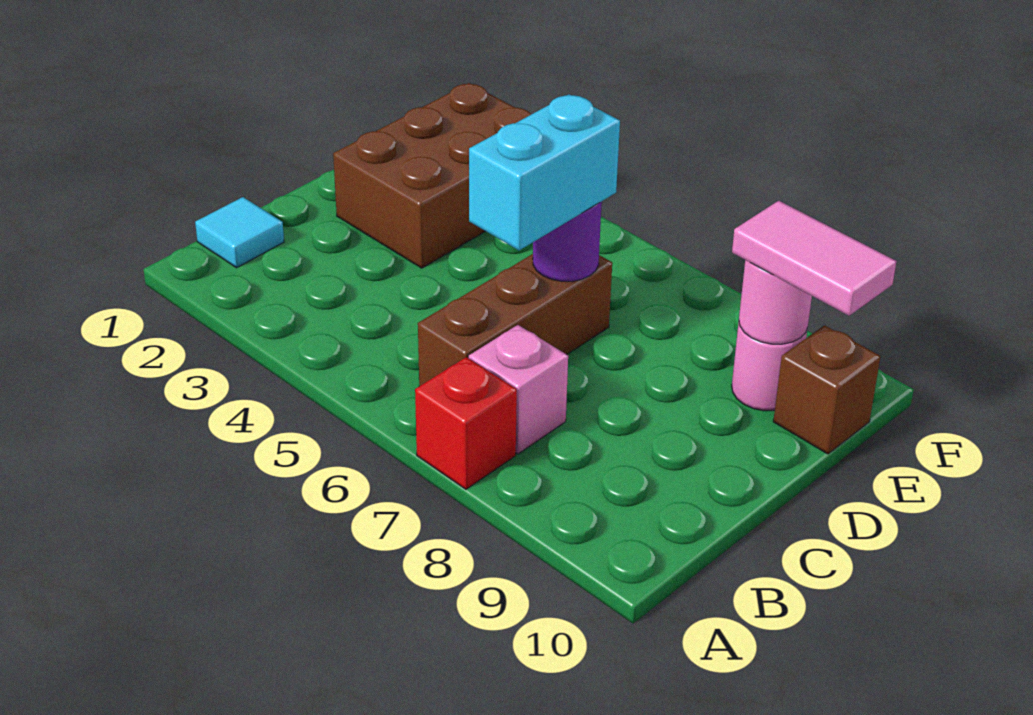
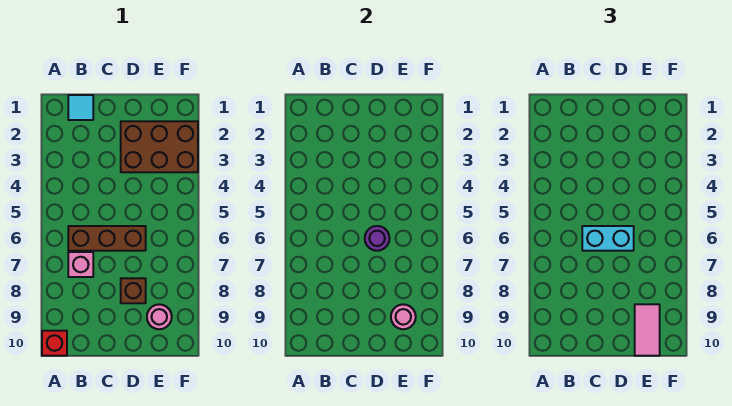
red brick A7 level 1 -> red brick A10 level 1
brown brick E10 level 1 -> brown brick D8 level 1

